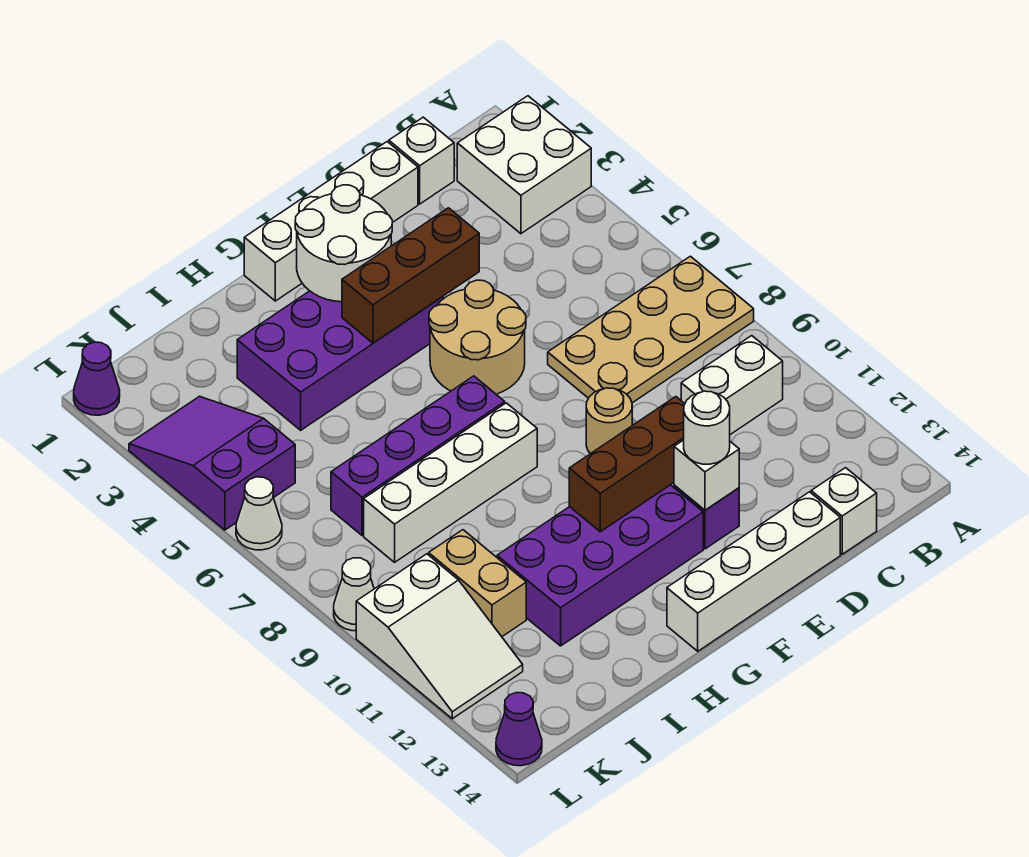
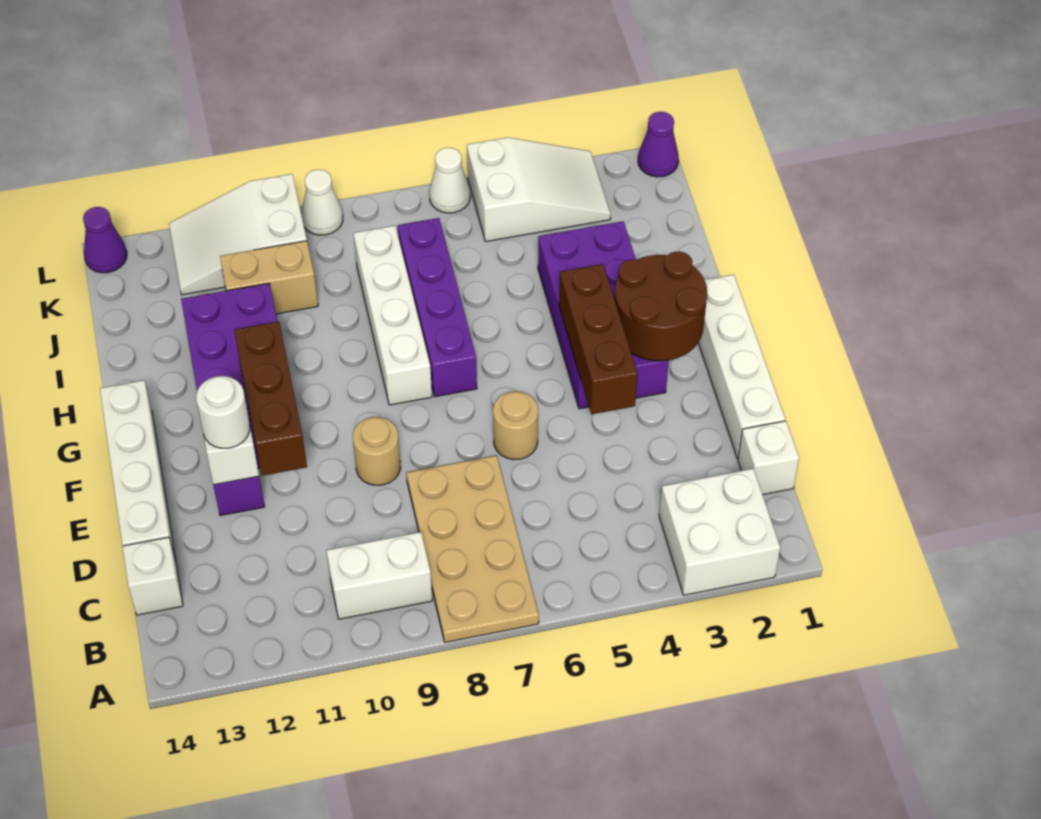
white brick B10:C10 level 1 -> white brick B9:B10 level 1
tan round brick E5:F6 level 1 -> tan round brick E6 level 1
white round brick F2:G3 level 2 -> brown round brick F2:G3 level 2
purple slope K3:L5 level 1 top 5 -> white slope K3:L5 level 1 top 5

